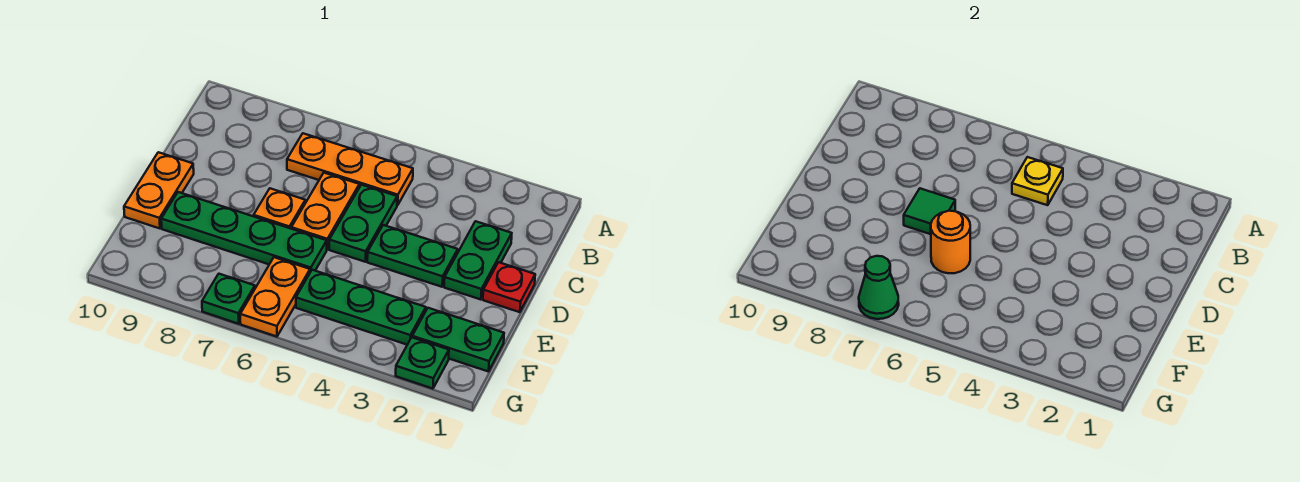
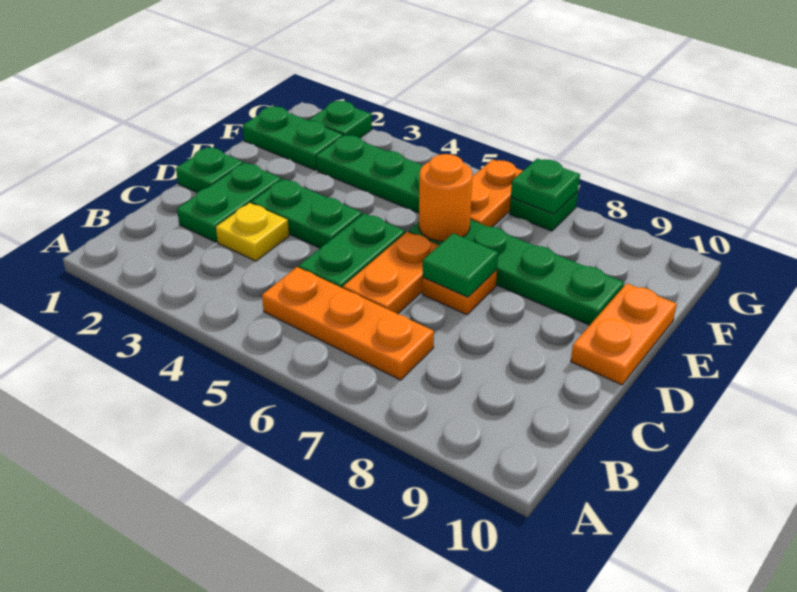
yellow plate B5 level 2 -> yellow plate C3 level 1
red plate D1 level 1 -> green plate D1 level 1
green cone G7 level 2 -> green plate G7 level 2

